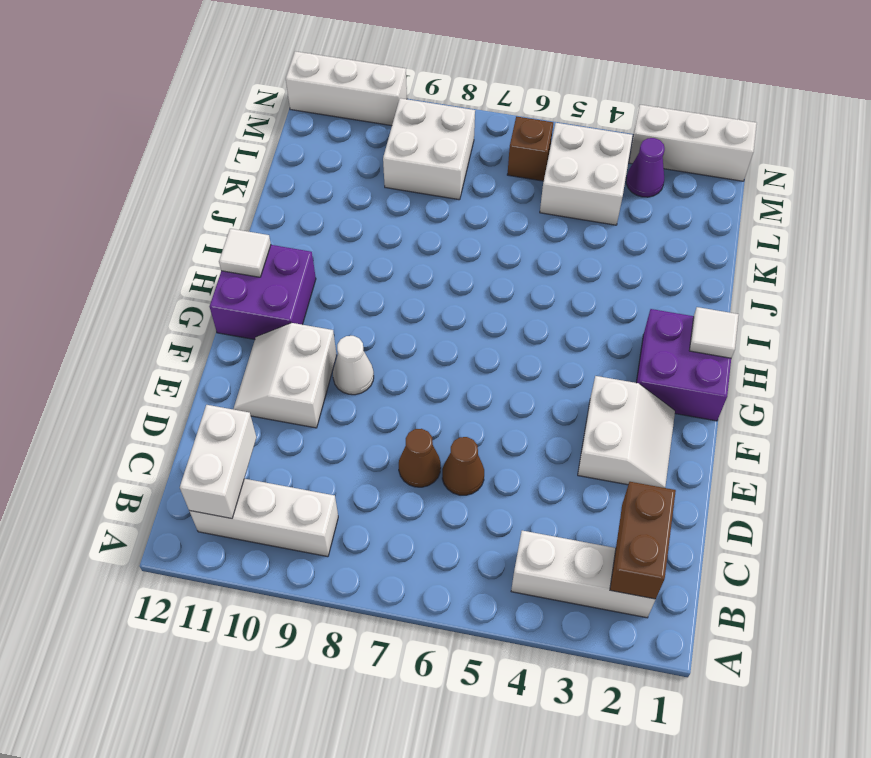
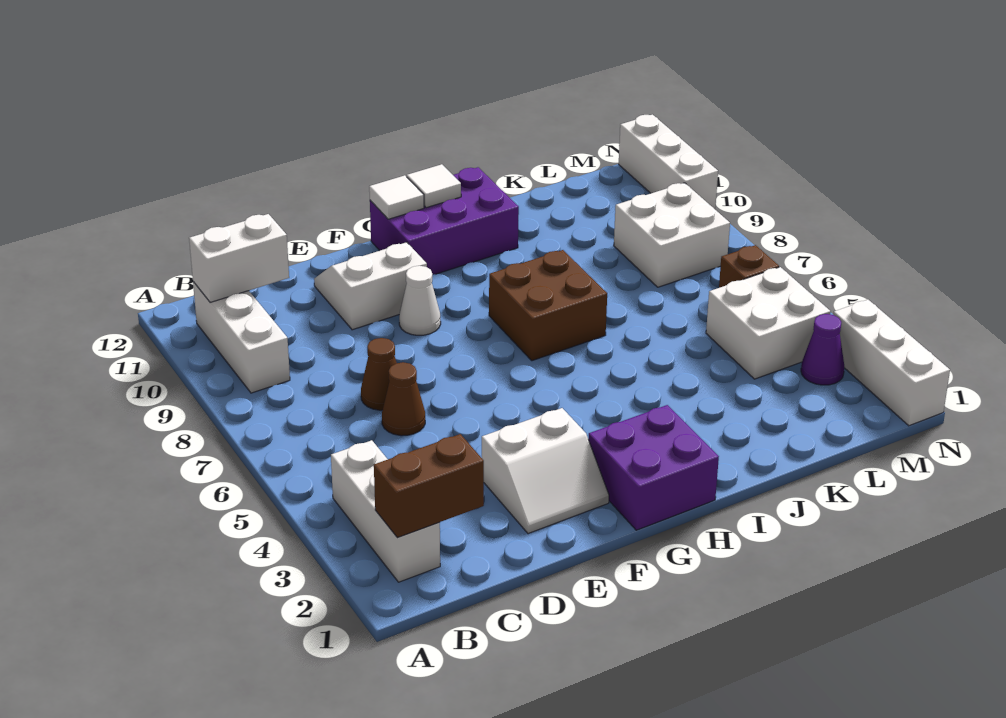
purple brick G11:H12 level 1 -> purple brick G11:I12 level 1
white tile H1 level 2 -> white tile G12 level 2
none -> brown brick H7:I8 level 1

